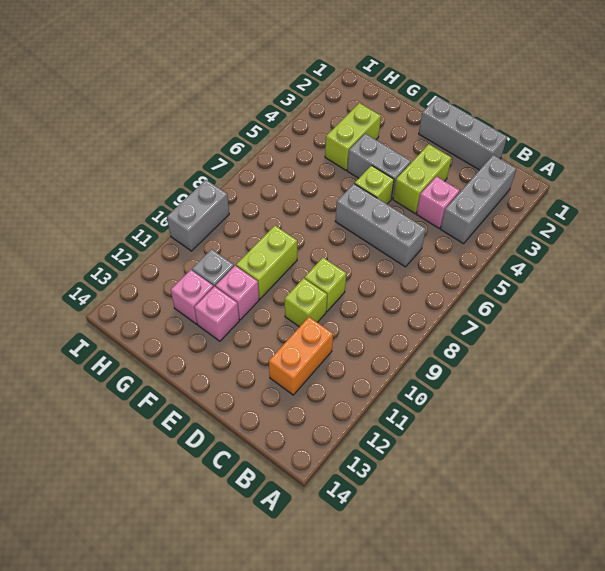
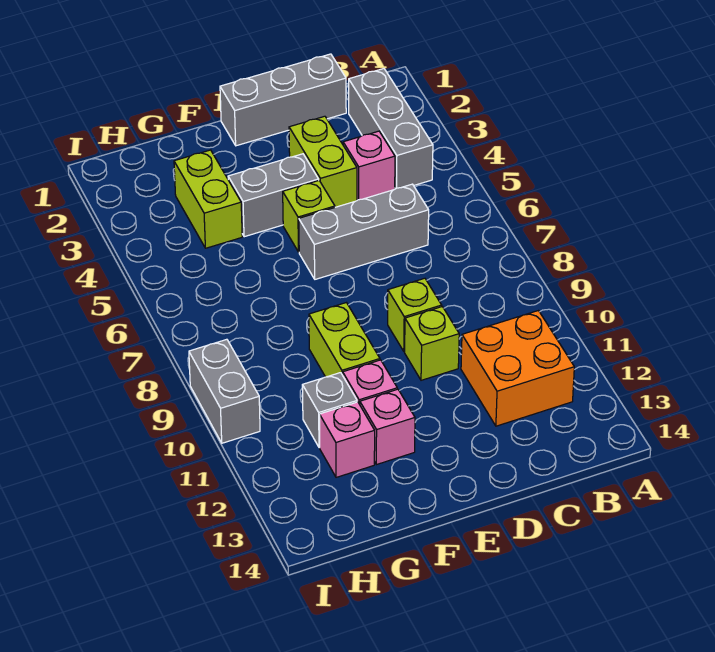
orange brick C11:C12 level 1 -> orange brick B11:C12 level 1

